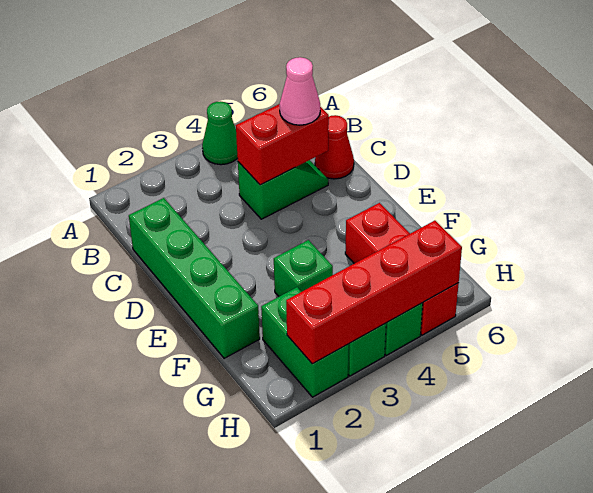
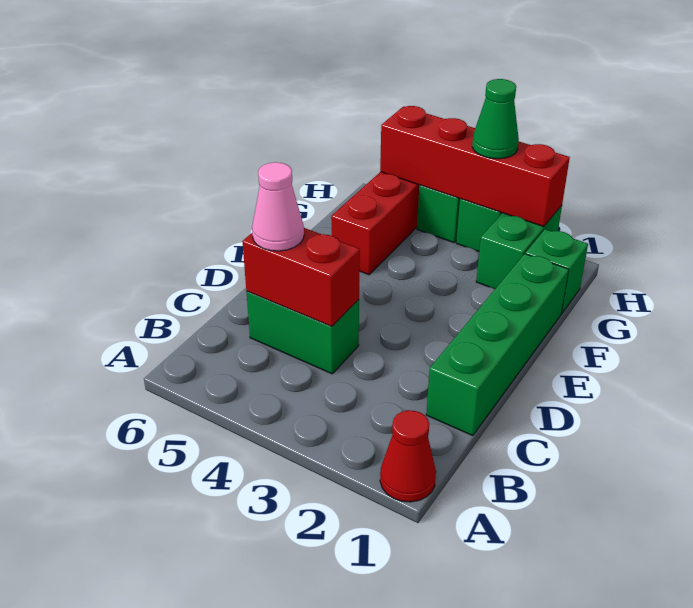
green cone A4 level 1 -> green cone H3 level 3
green slope C4:C5 level 1 top 4 -> green brick C4:C5 level 1
red cone C6 level 1 -> red cone A1 level 1
green brick F3 level 1 -> green brick G1 level 1

